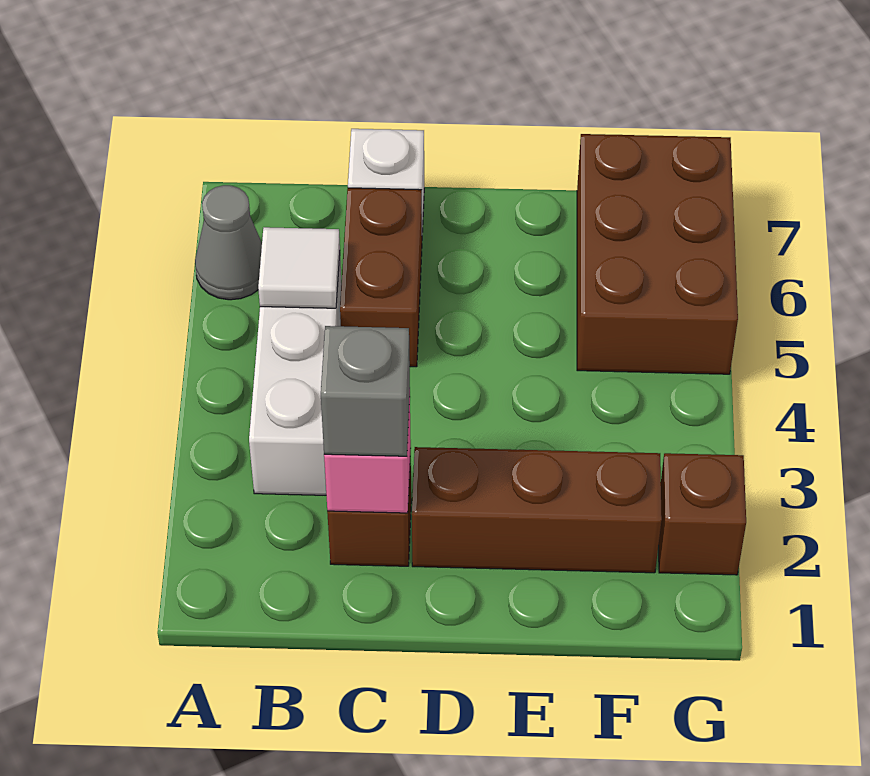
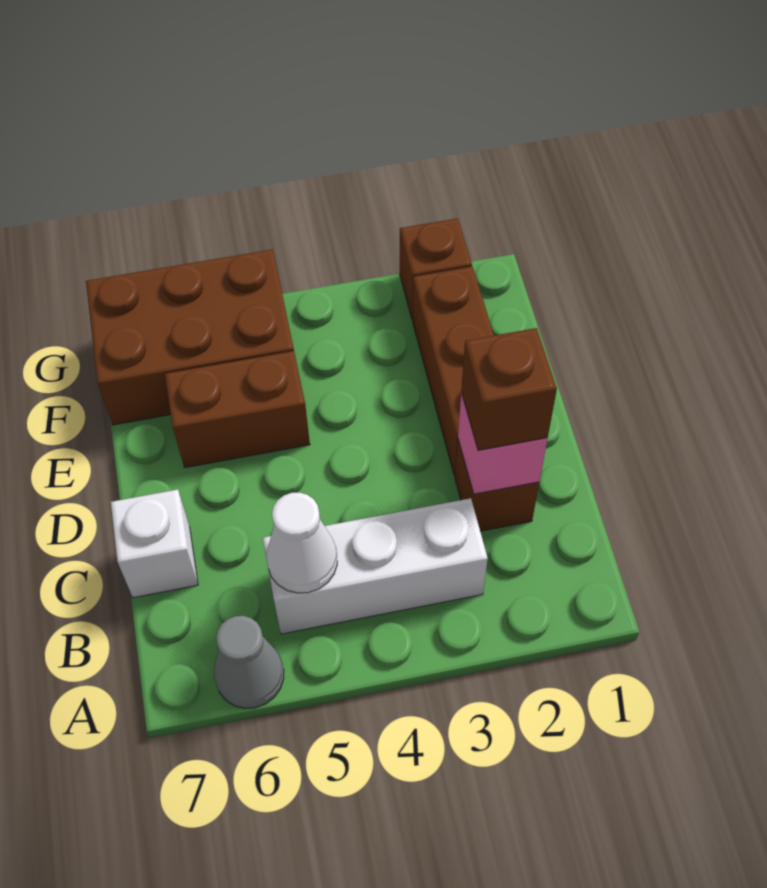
white tile B5 level 2 -> white cone B5 level 2
grey brick C2 level 3 -> brown brick C2 level 3
brown brick C5:C6 level 1 -> brown brick E5:E6 level 1

